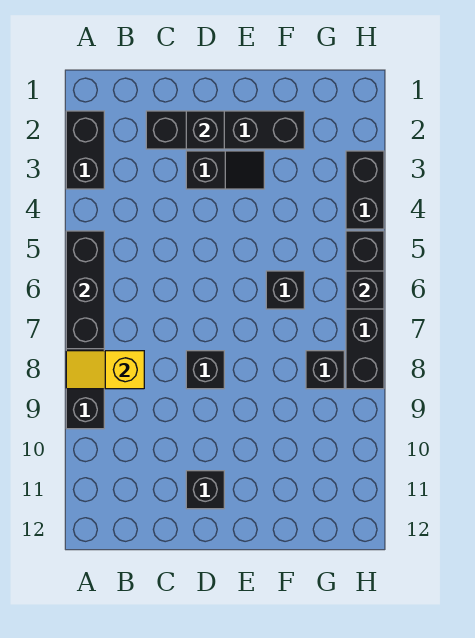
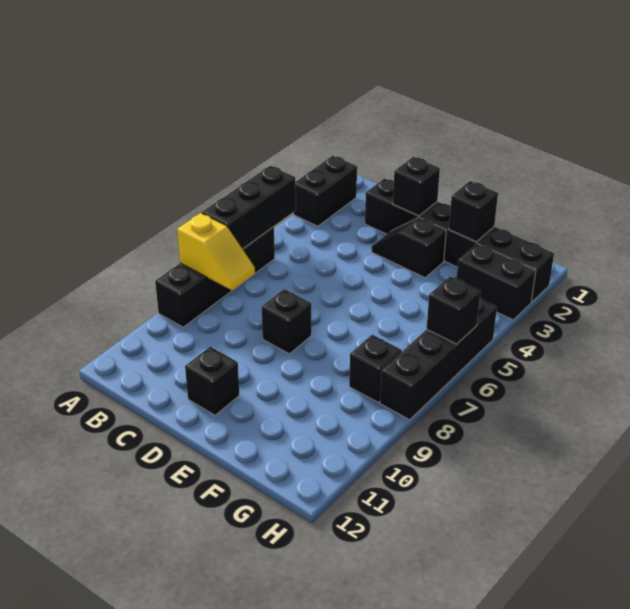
yellow slope A8:B8 level 2 top B -> yellow slope A8:B8 level 2 top A
black brick C2:F2 level 1 -> black brick C2:H2 level 1
black slope D3:E3 level 1 top D -> black slope D3:E3 level 1 top E
black brick F6 level 1 -> black brick F2 level 2
black brick H3:H4 level 1 -> black brick G3:H3 level 1

